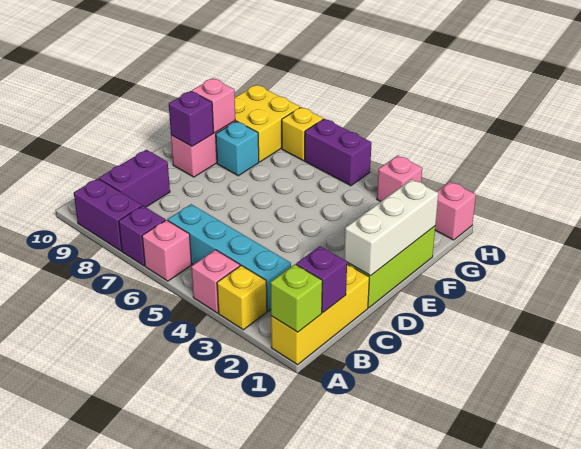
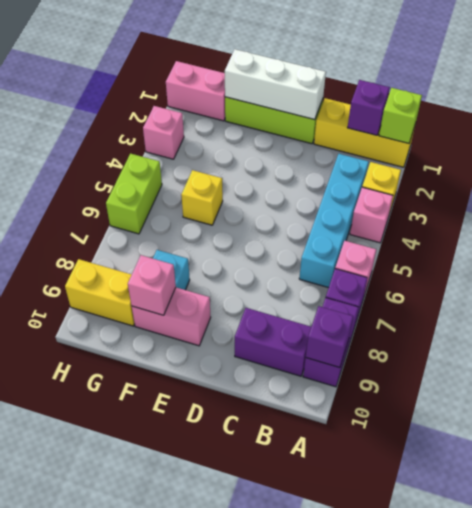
purple brick E9 level 2 -> purple brick A9 level 2
yellow brick G8:H9 level 1 -> yellow brick G9:H9 level 1
pink brick H1 level 1 -> pink brick G1:H1 level 1
purple brick H5:H6 level 1 -> lime brick H5:H6 level 1
yellow brick H7 level 1 -> yellow brick F5 level 1

